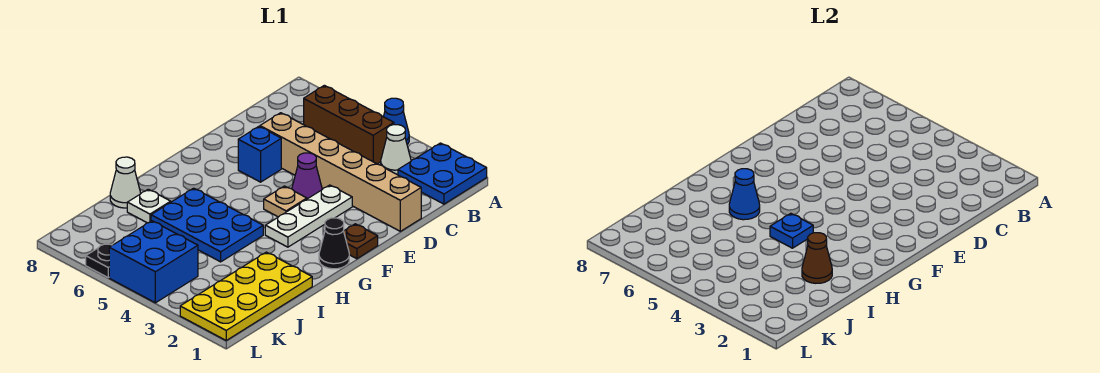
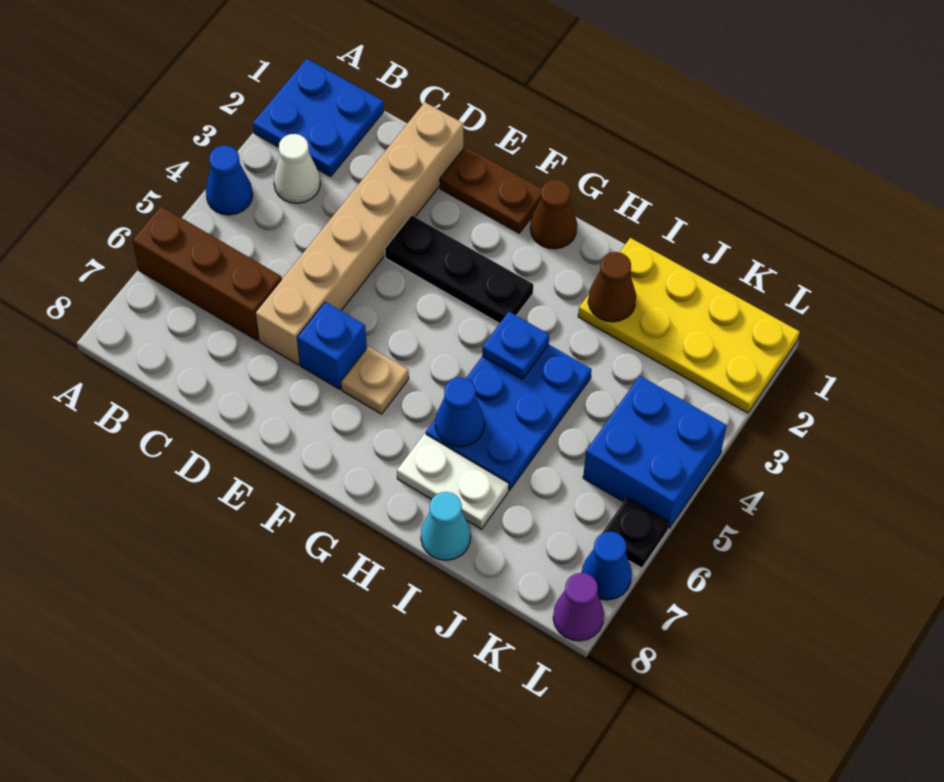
brown brick B4:B6 level 1 -> brown brick A6:C6 level 1
white plate E3:G3 level 1 -> black plate E3:G3 level 1
purple cone E4 level 1 -> purple cone L8 level 1
brown plate F1 level 1 -> brown plate E1:F1 level 1
tan plate F4 level 1 -> tan plate F6 level 1
black cone G1 level 1 -> brown cone G1 level 1
white plate I7 level 1 -> white plate H7:I7 level 1
white cone I8 level 1 -> cyan cone I8 level 1
none -> blue cone L7 level 1

